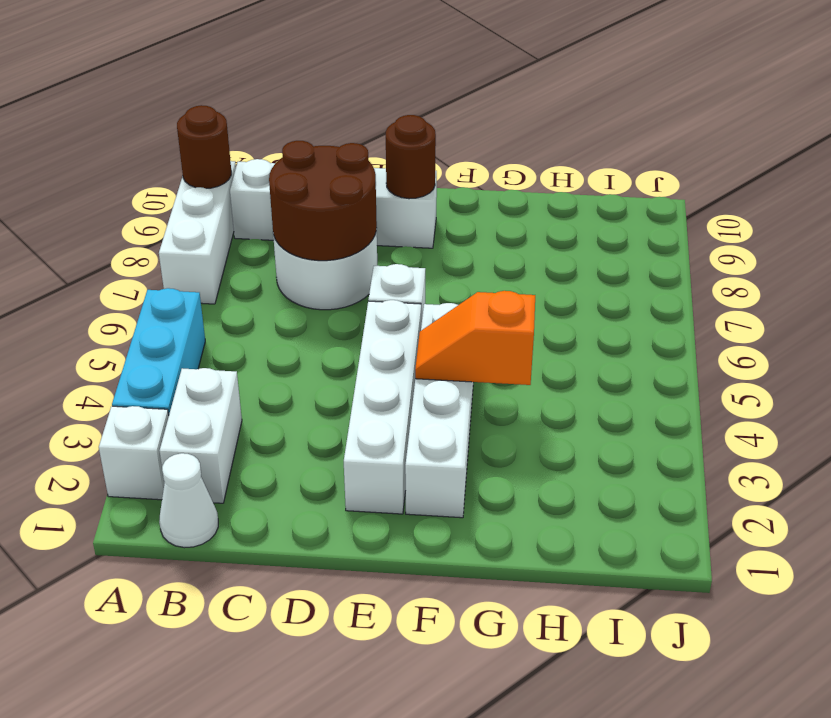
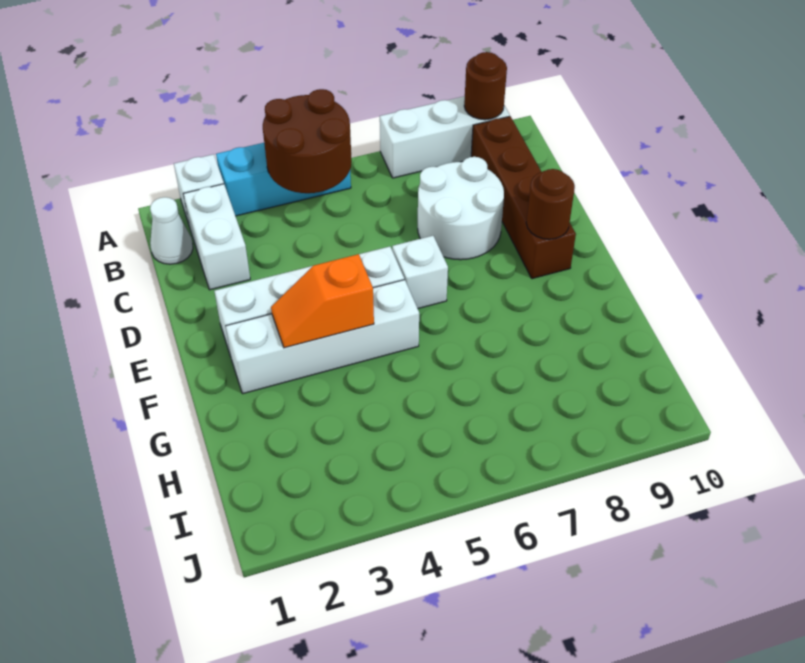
white brick B2:B3 level 1 -> white brick B2:C2 level 1
white brick B9:E9 level 1 -> brown brick B9:E9 level 1
brown round brick C7:D8 level 2 -> brown round brick A4:B5 level 2
orange slope F4:G4 level 2 top G -> orange slope F3:F4 level 2 top 4

